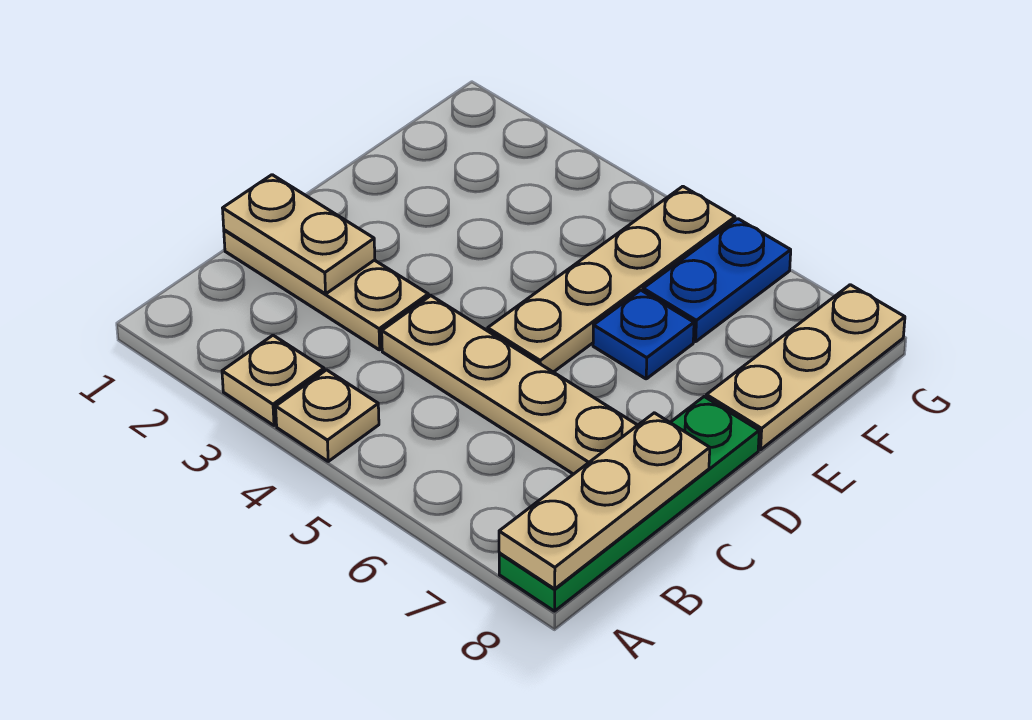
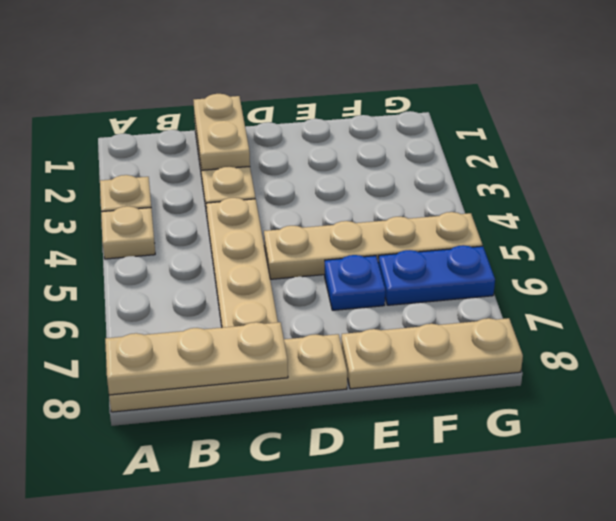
green plate A8:D8 level 1 -> tan plate A8:D8 level 1

